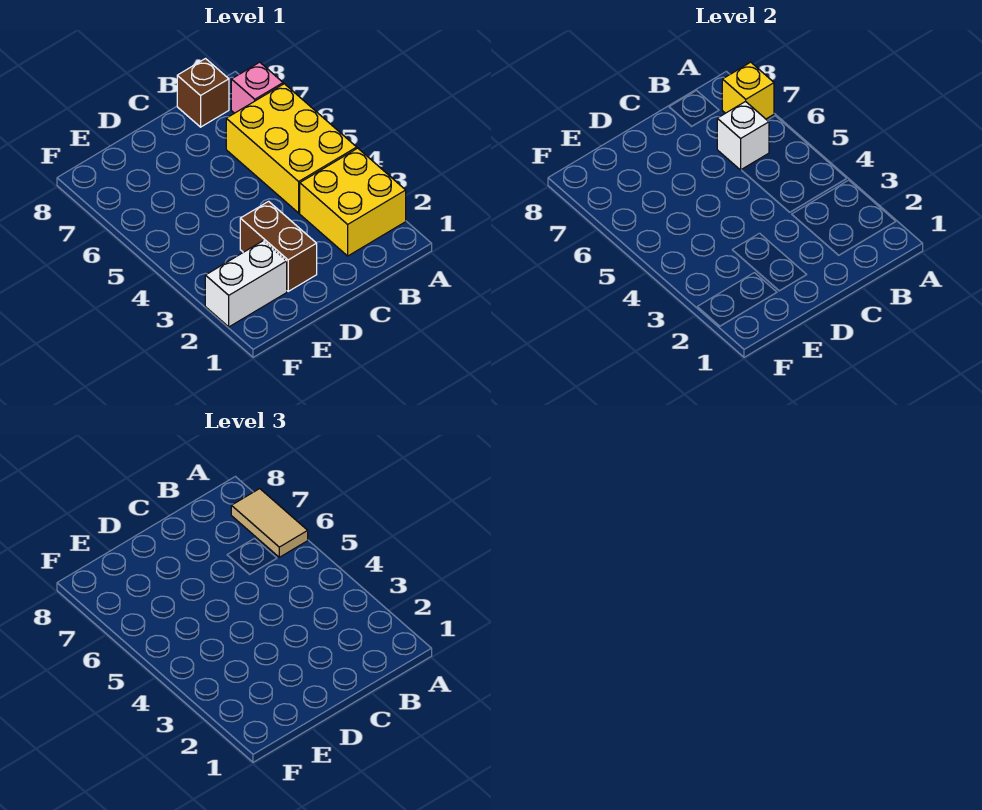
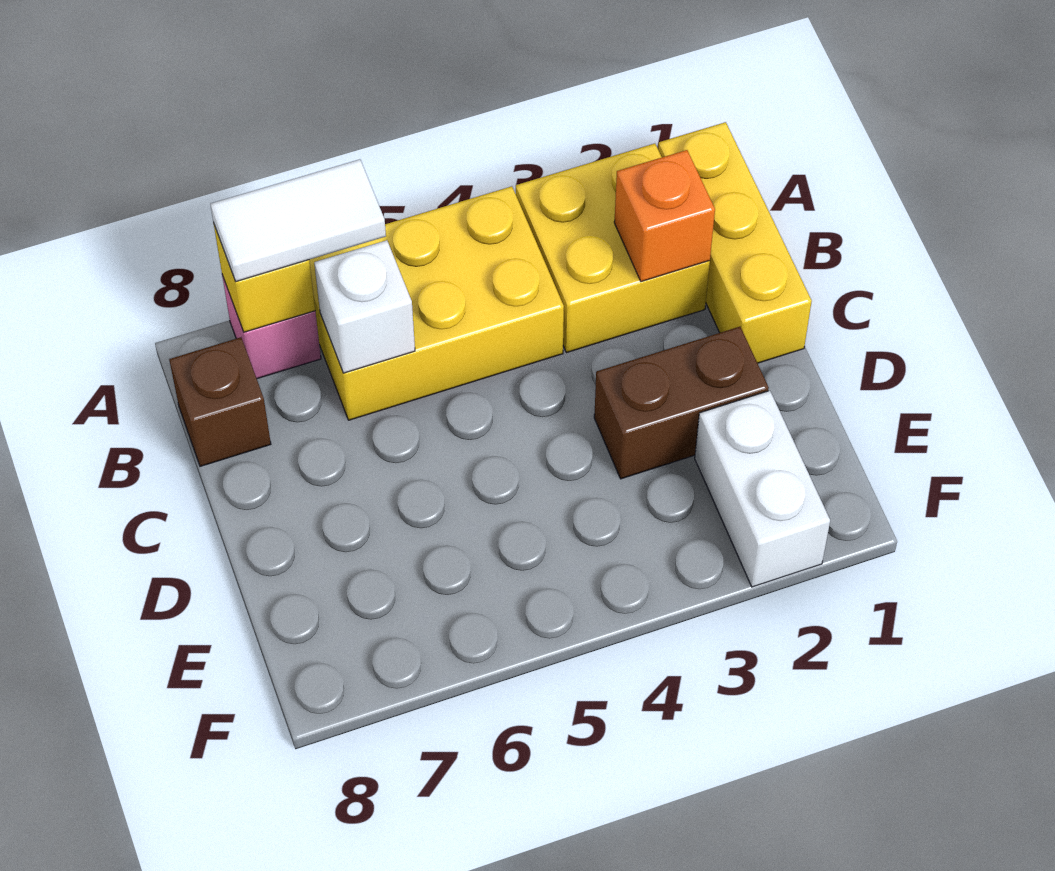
none -> yellow brick A1:C1 level 1
tan tile A6:A7 level 3 -> white tile A6:A7 level 3
none -> orange brick B2 level 2

